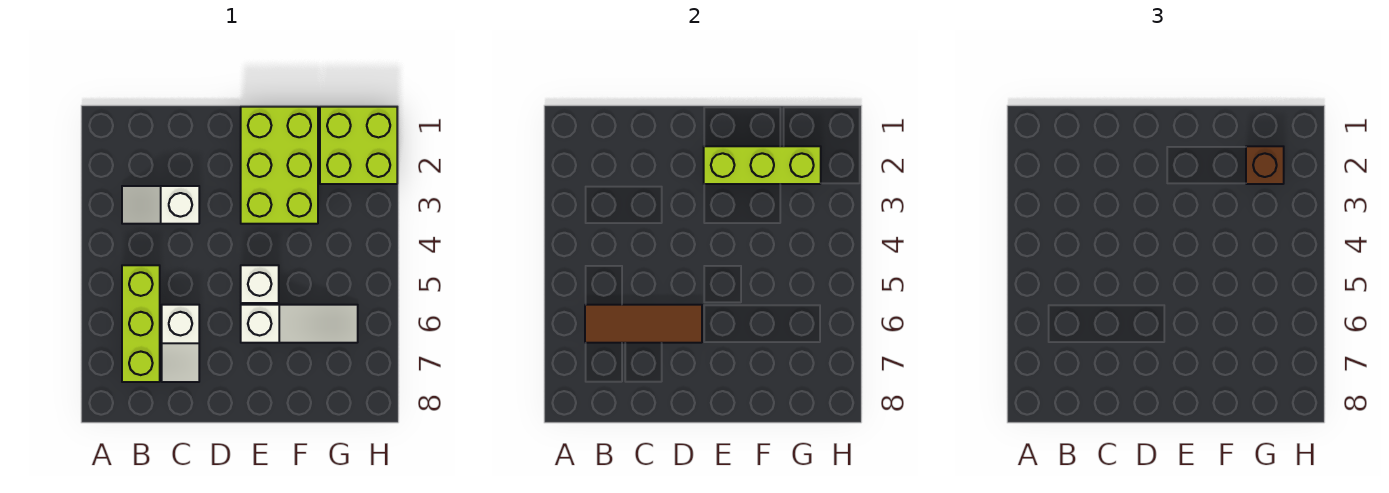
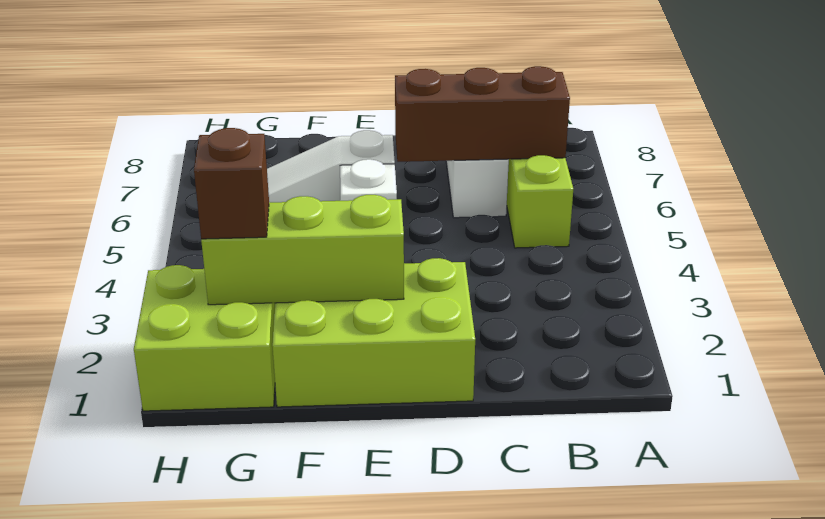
white slope B3:C3 level 1 top C -> none
brown tile B6:D6 level 2 -> brown brick B6:D6 level 2
lime brick E1:F3 level 1 -> lime brick D1:F2 level 1

